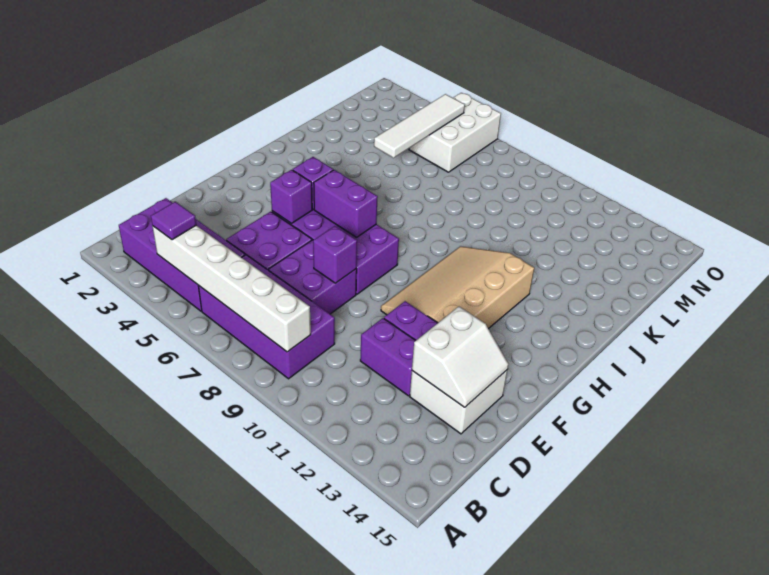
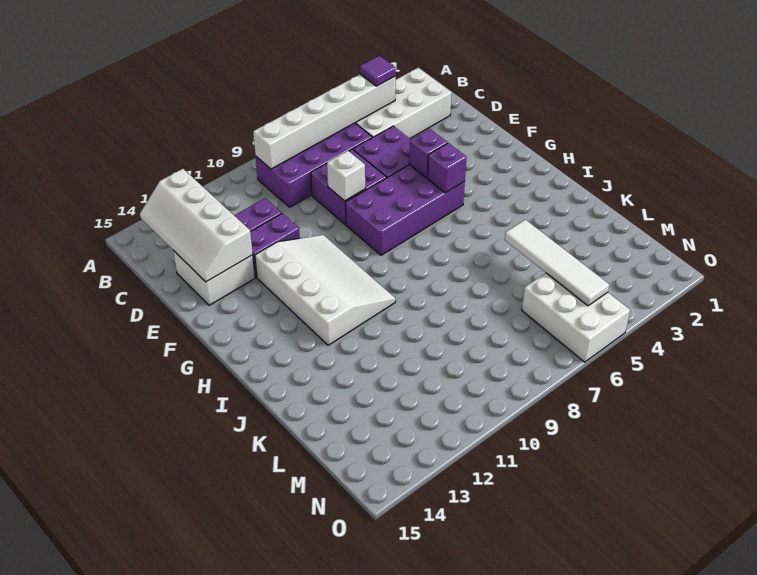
purple brick B2:C5 level 1 -> white brick B2:C5 level 1
white slope D13:E14 level 2 top 13 -> white slope B13:E14 level 2 top 13
purple brick E8 level 2 -> white brick E8 level 2
tan slope F10:I12 level 1 top 12 -> white slope F10:I12 level 1 top 12
purple brick G6:G7 level 2 -> none

